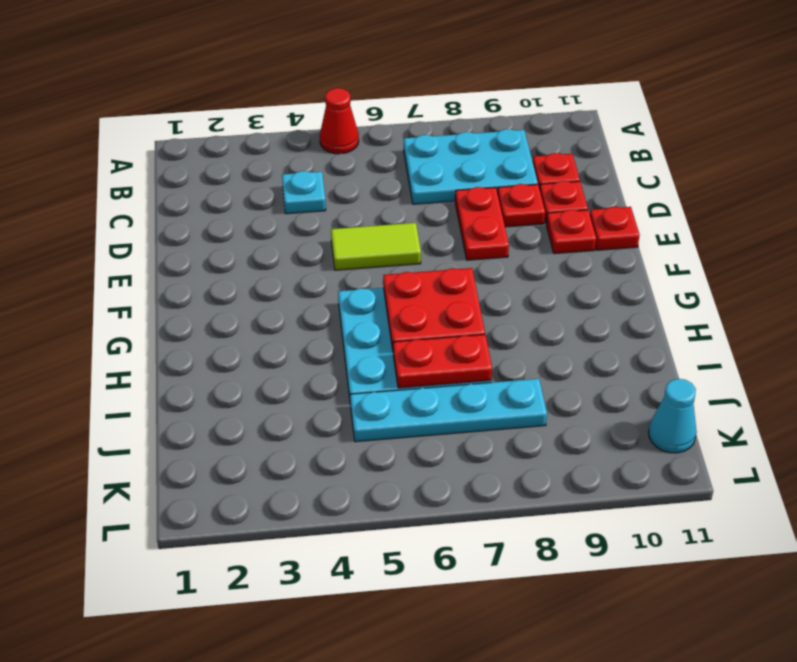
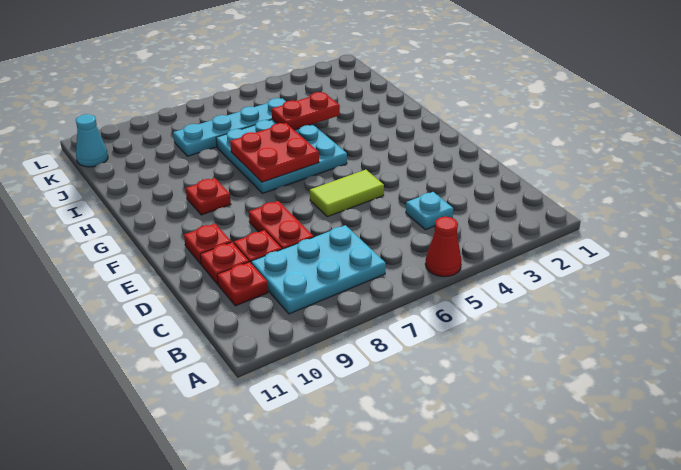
red plate E11 level 1 -> red plate G9 level 1
red plate I6:I7 level 2 -> red plate I4:I5 level 2

